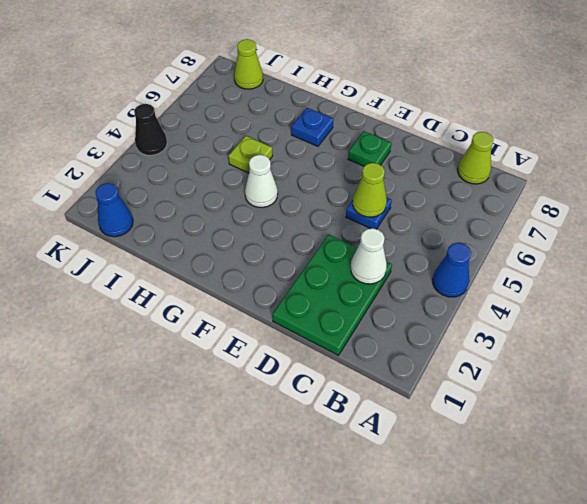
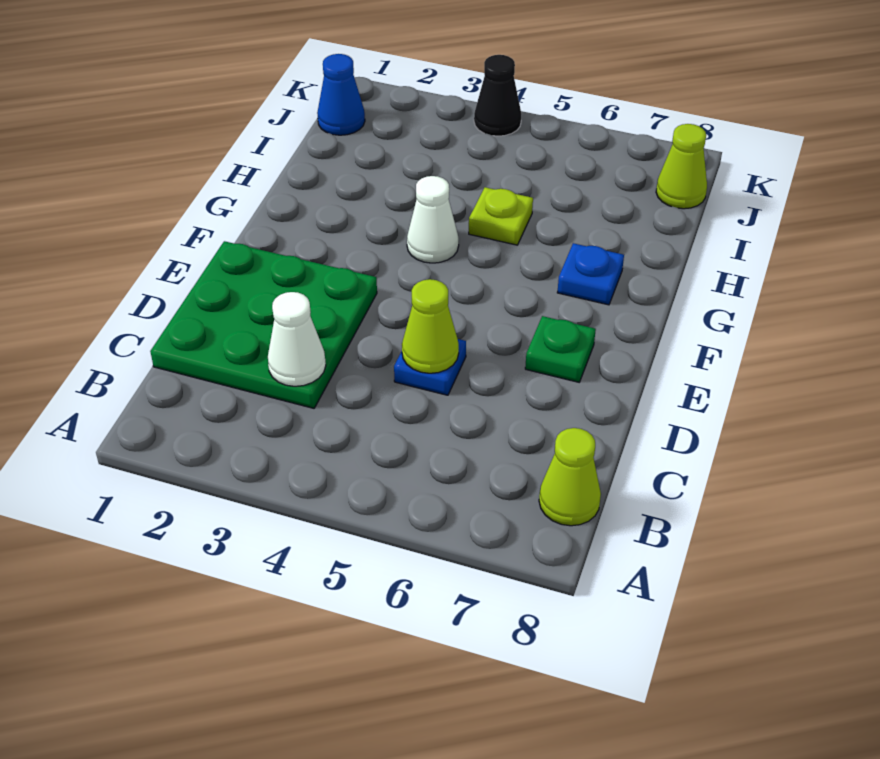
blue cone A4 level 1 -> none
green plate C1:D3 level 1 -> green plate C1:E3 level 1

